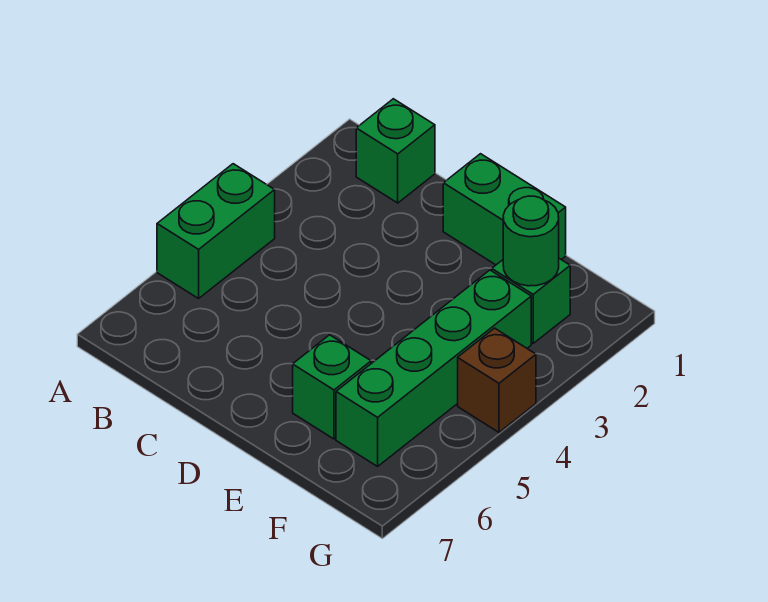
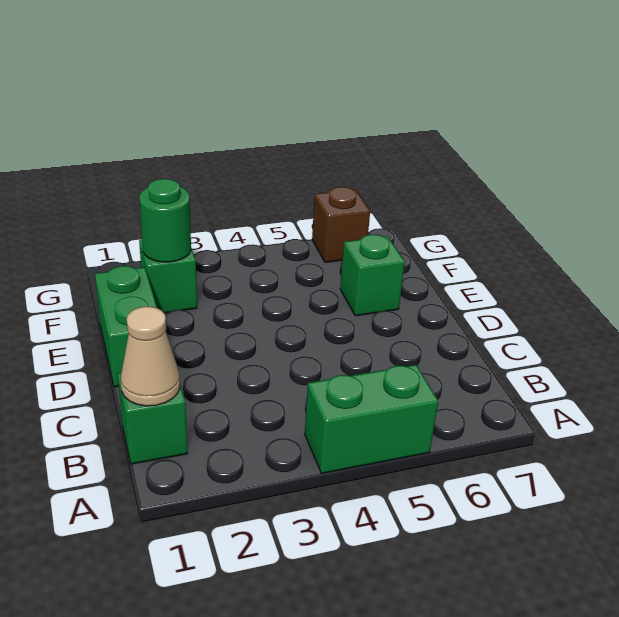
none -> tan cone B1 level 2
green brick F3:F6 level 1 -> none
brown brick G4 level 1 -> brown brick G6 level 1

